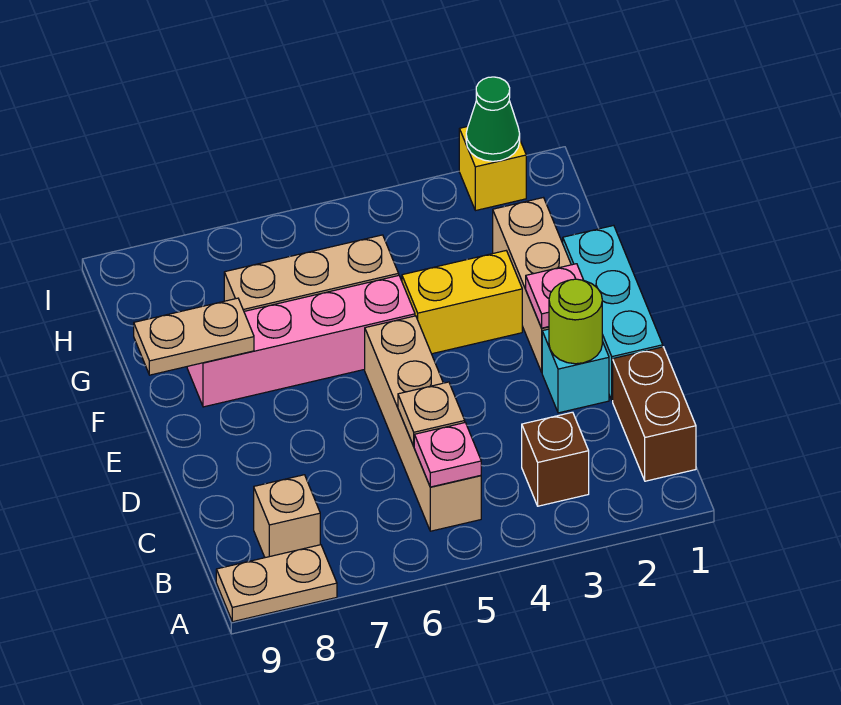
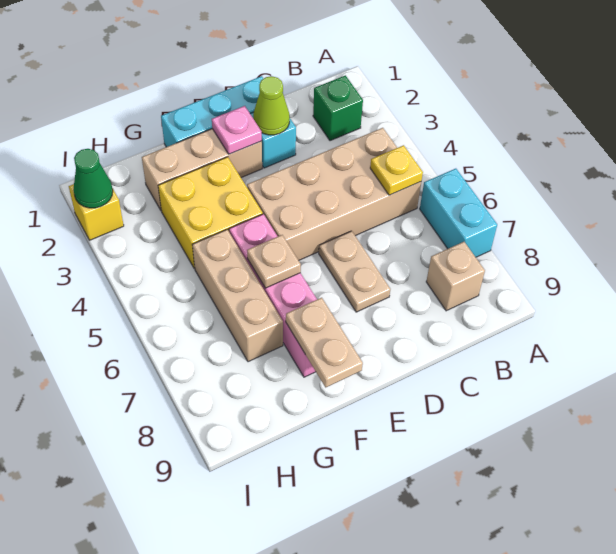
none -> cyan brick A6:A7 level 1
tan plate A8:A9 level 1 -> tan plate D6:D7 level 1
brown brick B1:C1 level 1 -> none
none -> green brick B2 level 1
brown brick B3 level 1 -> none
tan brick B5:E5 level 1 -> tan brick B4:E5 level 1
pink plate B5 level 2 -> yellow plate B5 level 2
tan plate C5 level 2 -> tan plate F6 level 2
lime round brick D2 level 2 -> lime cone D2 level 2
yellow brick F3:F4 level 1 -> yellow brick F3:G4 level 1

